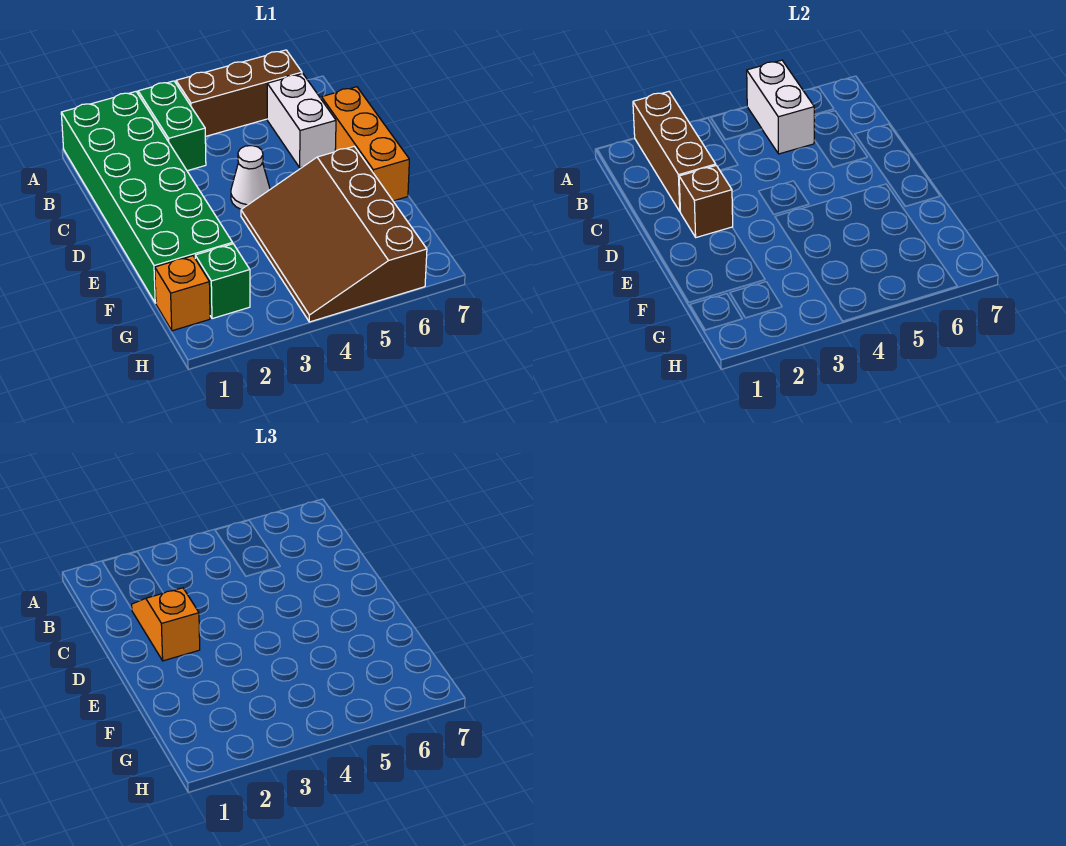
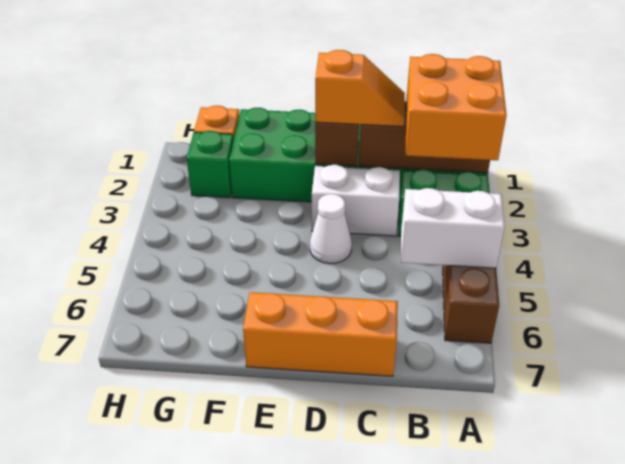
none -> orange brick A2:B3 level 3
white brick B6:C6 level 1 -> white brick C3:D3 level 1
brown slope E4:H6 level 1 top 6 -> none

